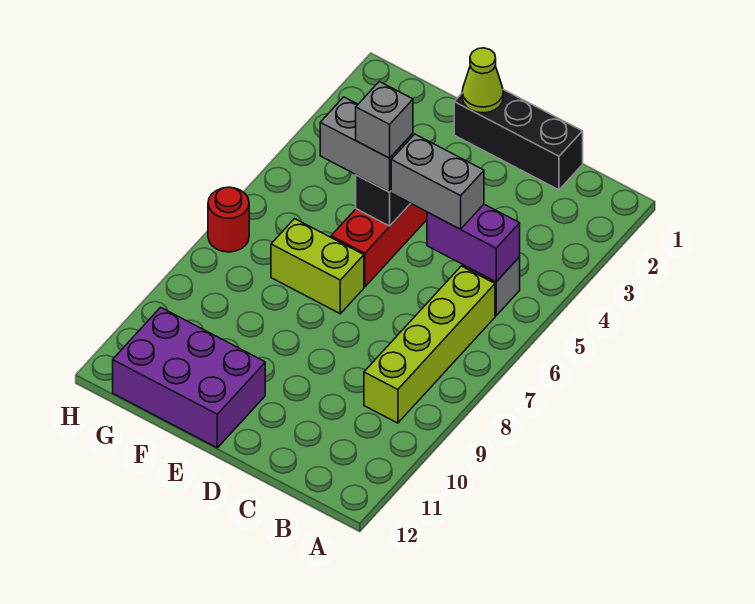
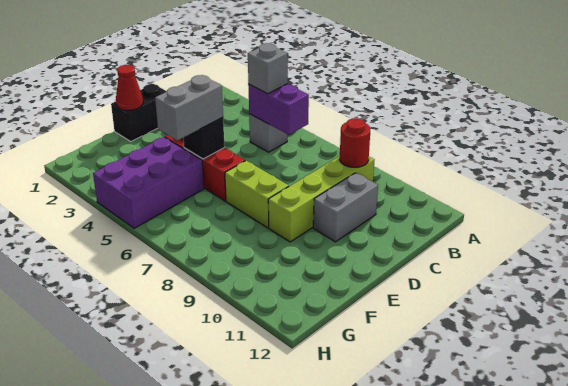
purple brick B5:C5 level 2 -> purple brick B5:B6 level 2
lime brick B6:B9 level 1 -> lime brick B9:E9 level 1
black brick C1:E1 level 1 -> black brick D1:E1 level 1
grey brick C5:D5 level 3 -> grey brick C10:D10 level 1
lime cone E1 level 2 -> red cone E1 level 2
grey brick E5 level 4 -> grey brick B5 level 3
lime brick E7:F7 level 1 -> lime brick E7:E8 level 1
purple brick E11:G12 level 1 -> purple brick F4:H5 level 1
red round brick H7 level 1 -> red round brick B9 level 2

